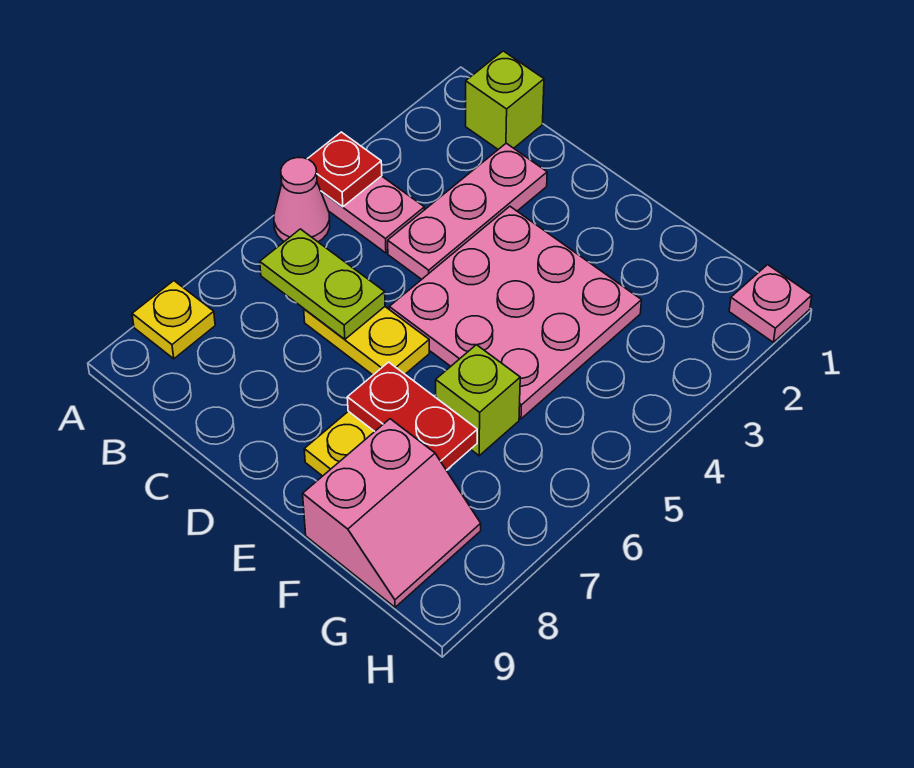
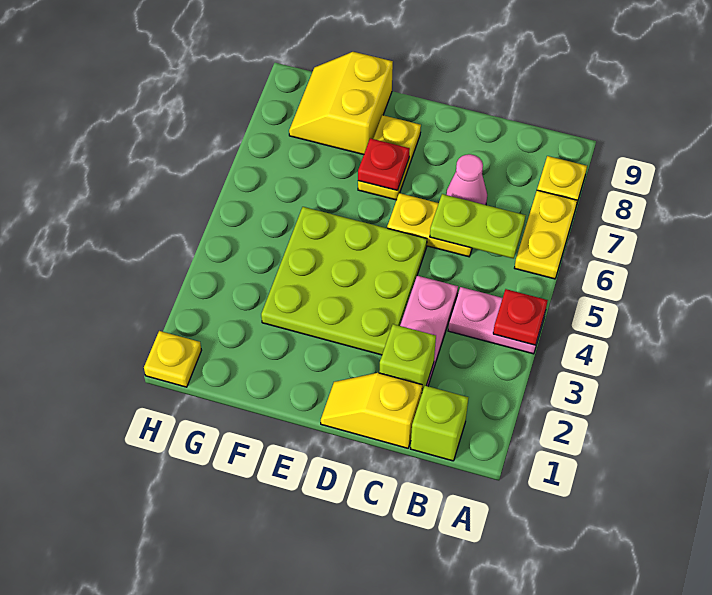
pink cone A5 level 1 -> pink cone C7 level 1
none -> yellow plate A6:A7 level 1
none -> yellow slope C1:D1 level 1 top C
pink plate D3:F5 level 1 -> lime plate D3:F5 level 1
red plate E7:F7 level 2 -> red plate E7 level 2
lime brick F6 level 1 -> lime brick C2 level 2
pink slope F8:G9 level 1 top F -> yellow slope F8:G9 level 1 top F
pink plate H1 level 1 -> yellow plate H1 level 1

